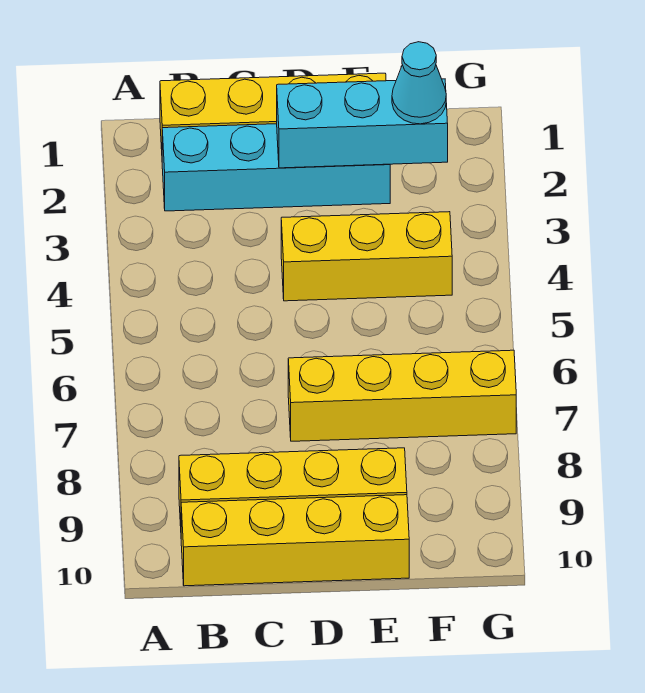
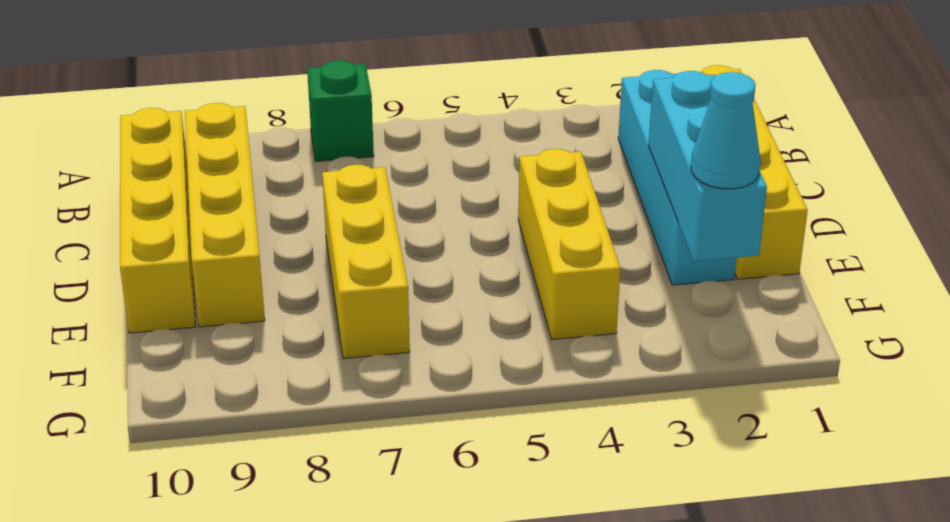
none -> green brick A7 level 1
yellow brick D7:G7 level 1 -> yellow brick D7:F7 level 1

